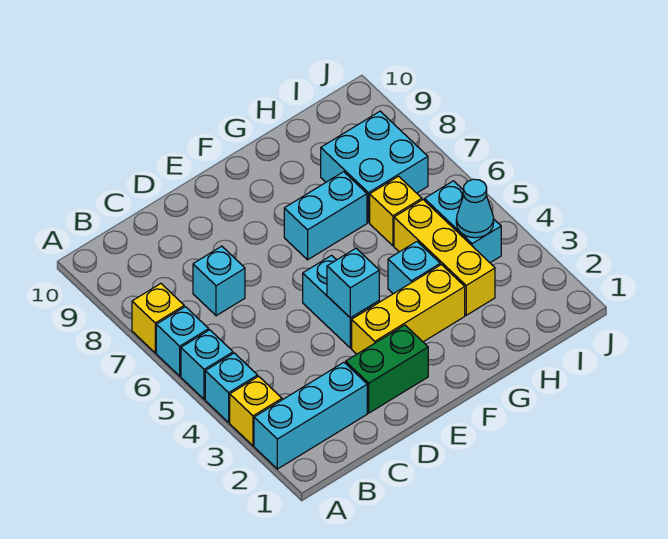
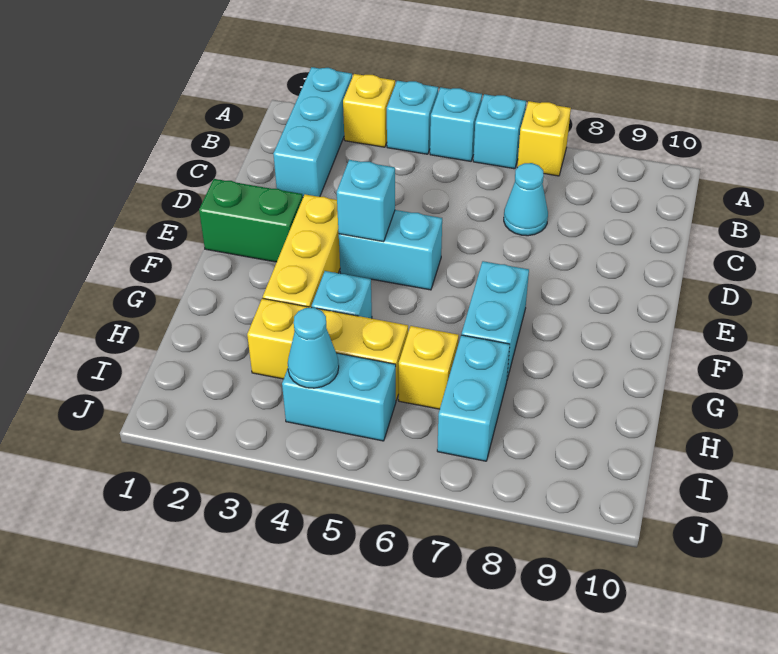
cyan brick C7 level 1 -> cyan cone C7 level 1
green brick D2:E2 level 1 -> green brick E1:E2 level 1
cyan brick H7:I8 level 1 -> cyan brick H7:I7 level 1

